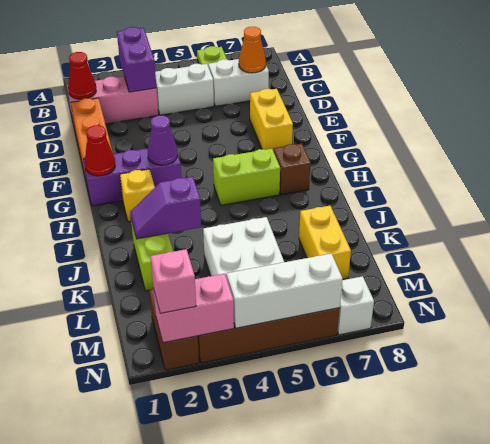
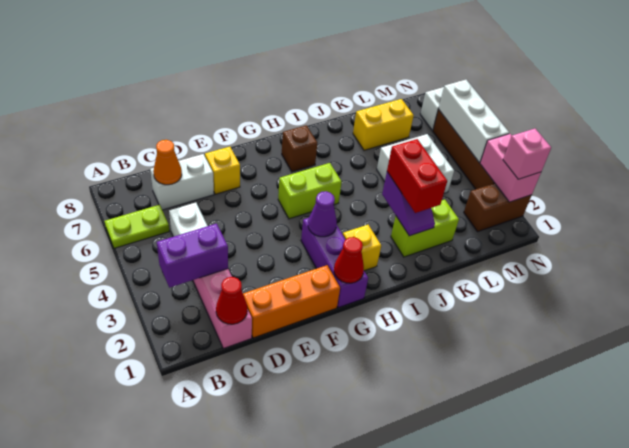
white brick C6:C7 level 1 -> white brick C7:D7 level 1
yellow brick E7:F7 level 1 -> yellow brick E7 level 1
lime brick H5:H6 level 1 -> lime brick G5:H5 level 1
none -> red brick J2:J3 level 3

